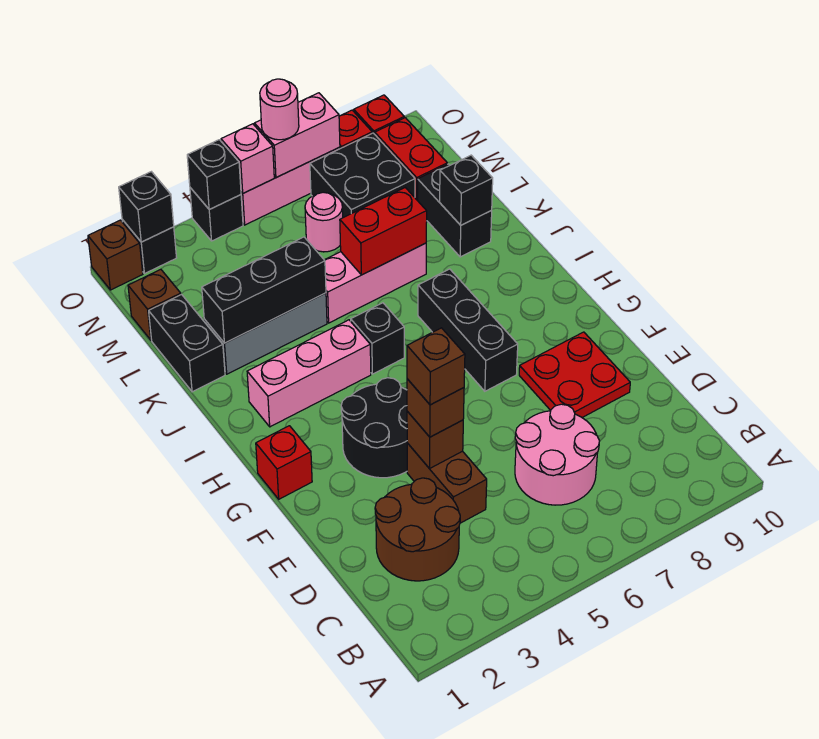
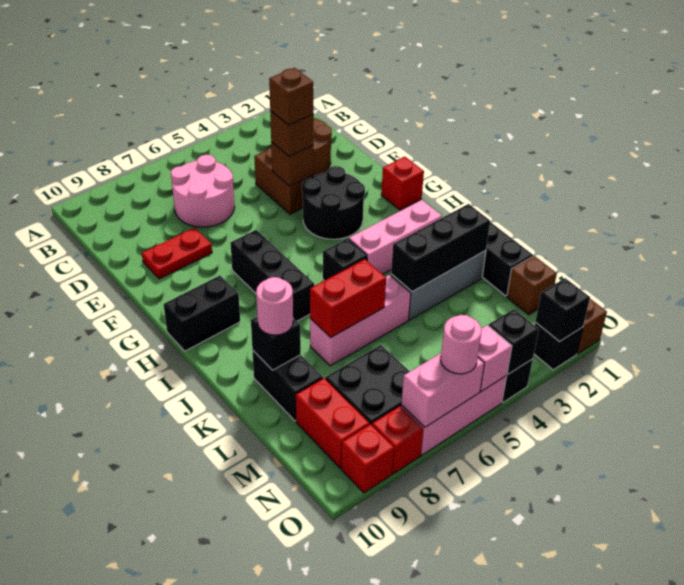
red plate E8:F9 level 1 -> red plate E8:E9 level 1
none -> black brick H9:H10 level 1
pink round brick M6 level 1 -> pink round brick K9 level 3

